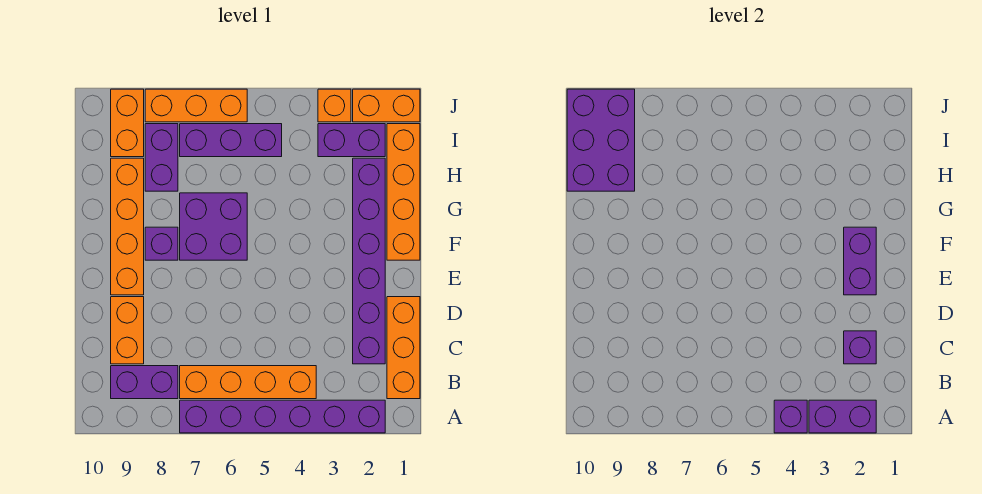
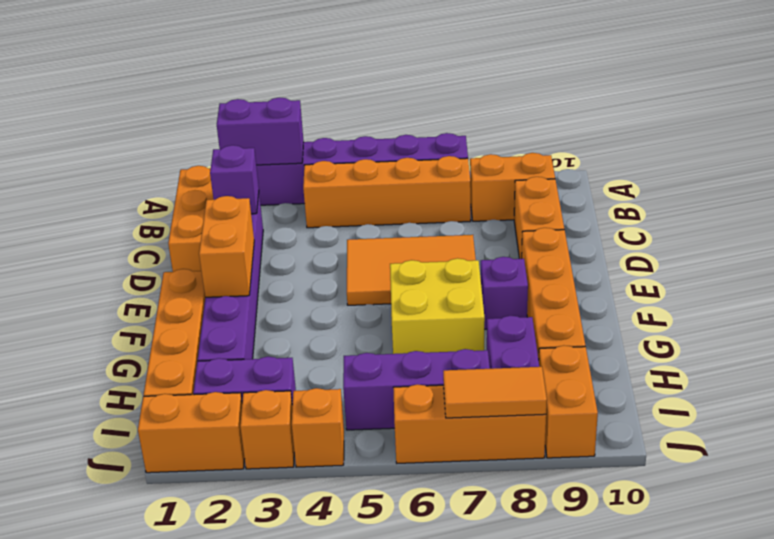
purple brick A4 level 2 -> none
purple brick B8:B9 level 1 -> orange brick B8:B9 level 1
none -> orange tile D5:E7 level 1
purple brick E2:F2 level 2 -> orange brick E2:F2 level 2
purple brick F6:G7 level 1 -> yellow brick F6:G7 level 1
purple brick H9:J10 level 2 -> none
none -> orange brick J4 level 1
none -> orange tile J7:J8 level 2

